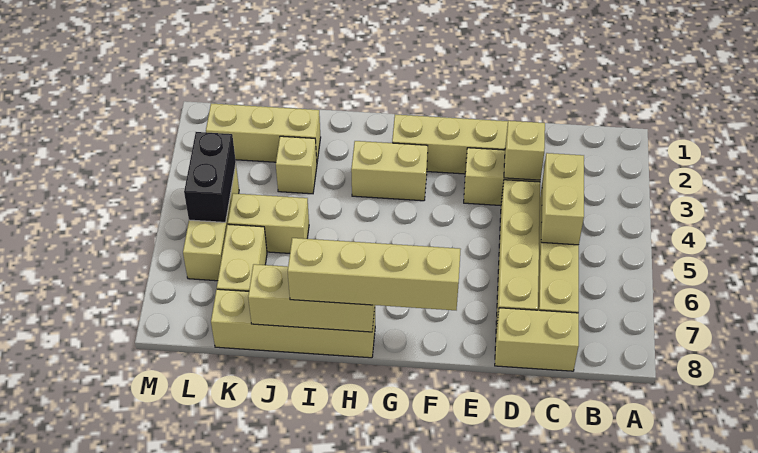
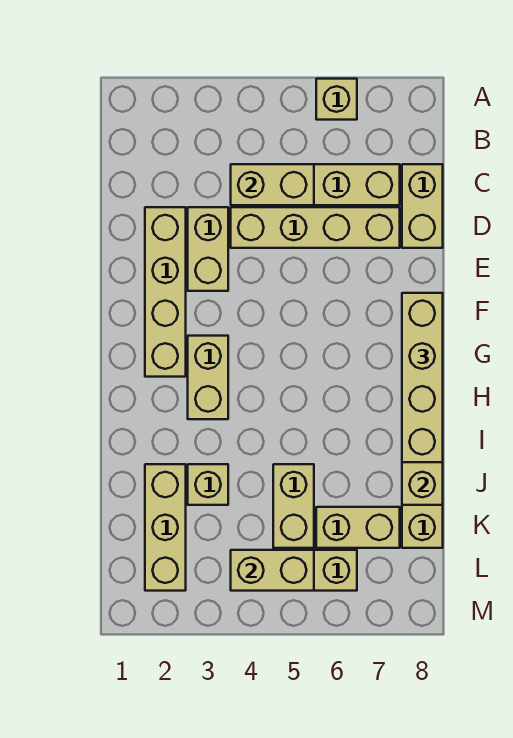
tan brick D3 level 2 -> tan brick A6 level 1
black brick L4:L5 level 2 -> tan brick L4:L5 level 2

